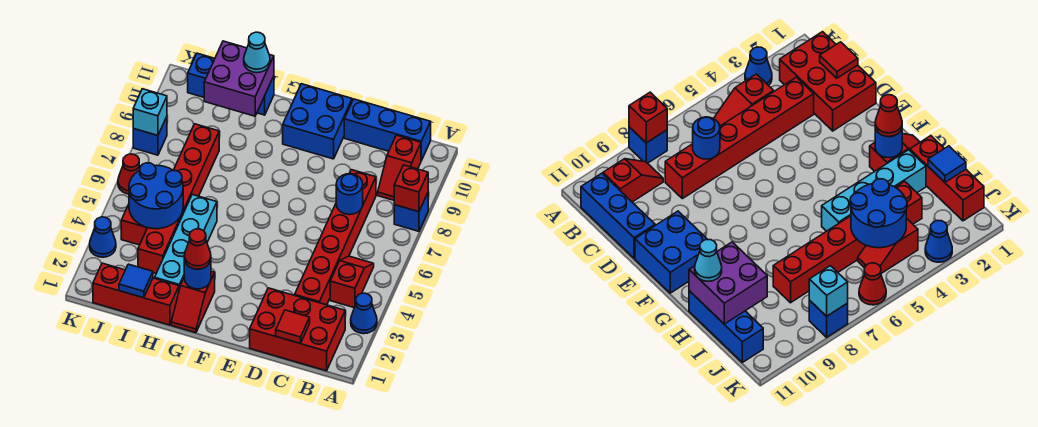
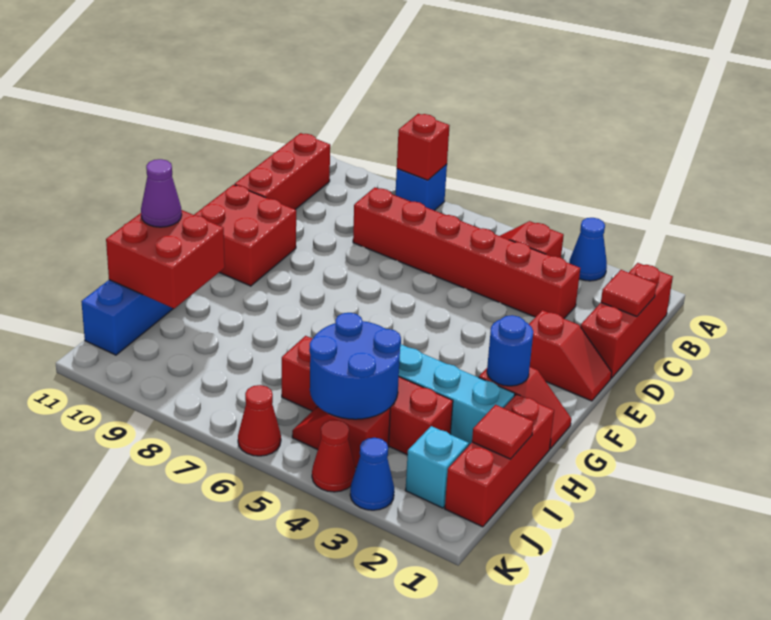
red brick B1:D2 level 1 -> red brick B1:D1 level 1
red slope B9:B10 level 1 top 10 -> red slope E1:E2 level 1 top 2
blue brick B11:D11 level 1 -> red brick B11:D11 level 1
blue round brick C7 level 2 -> none
blue brick E10:F11 level 1 -> red brick E10:F11 level 1
red cone G2 level 3 -> red cone K4 level 1
purple brick H10:I11 level 2 -> red brick H10:I11 level 2
cyan cone H11 level 3 -> purple cone H11 level 3
blue tile I1 level 2 -> red tile I1 level 2
red brick I3:I8 level 1 -> red brick I3:I6 level 1
blue brick K8 level 1 -> none
cyan brick K8 level 2 -> cyan brick J2 level 1

